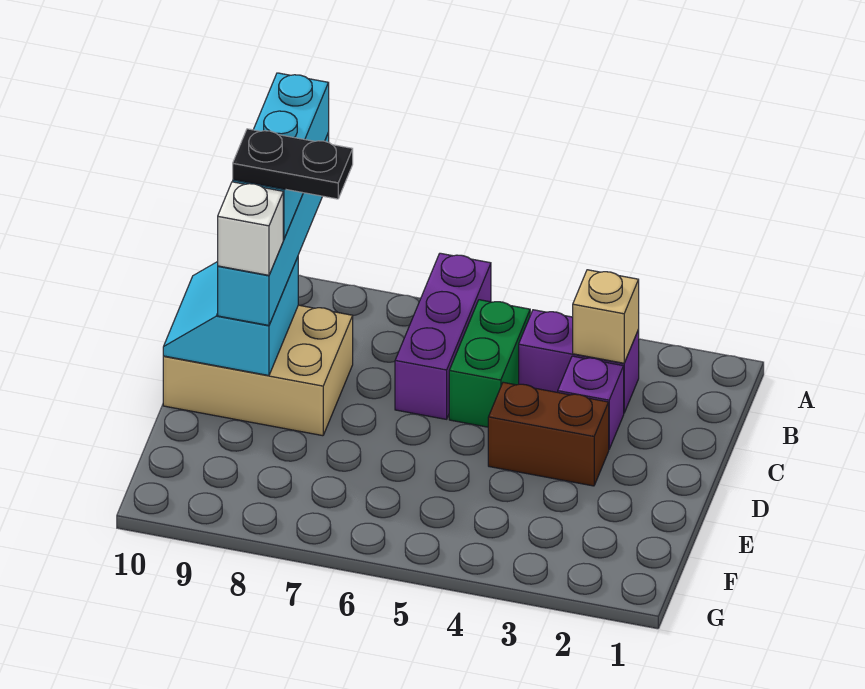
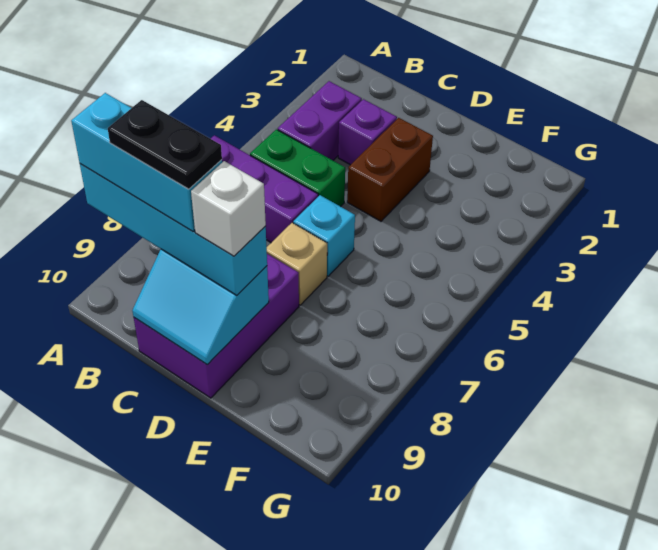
tan brick B3 level 2 -> tan brick D7 level 1
tan brick C8:D10 level 1 -> purple brick C8:D10 level 1
black plate C8:C9 level 5 -> black plate B9:C9 level 5
none -> cyan brick D6 level 1

